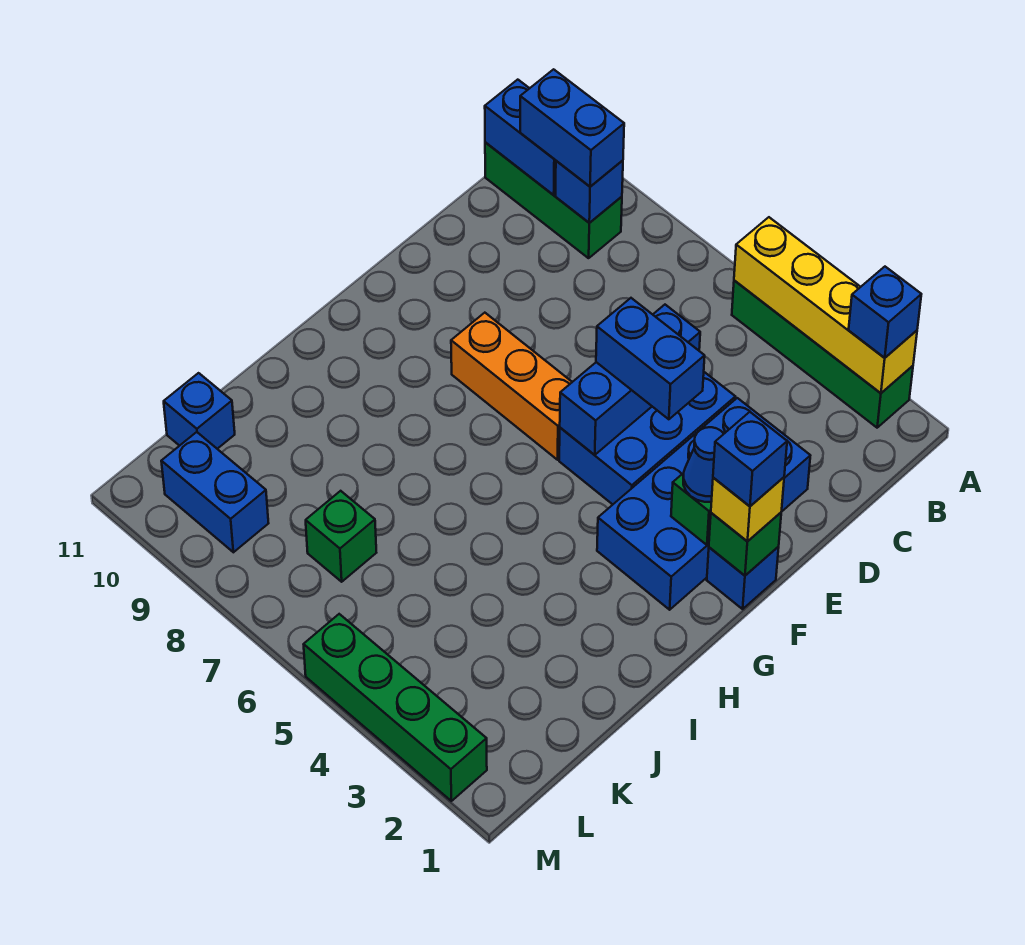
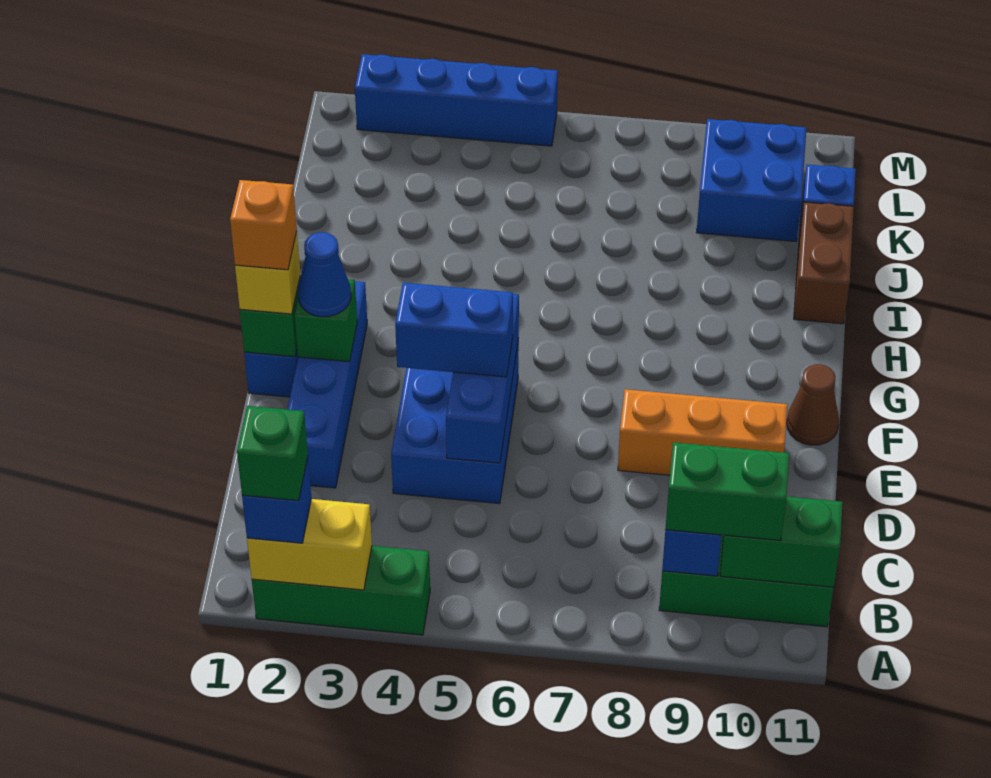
green brick A2:A5 level 1 -> green brick A2:A4 level 1
yellow brick A2:A5 level 2 -> yellow brick A2:A3 level 2
blue brick B9:B10 level 3 -> green brick B9:B10 level 3
blue brick B10:B11 level 2 -> green brick B10:B11 level 2
blue brick D2:G3 level 1 -> blue brick D2:G2 level 1
blue brick F1 level 4 -> orange brick F1 level 4
orange brick F6:F8 level 1 -> orange brick E8:E10 level 1
none -> brown cone F11 level 1
none -> brown brick I11:J11 level 1
green brick K7 level 1 -> green brick A2 level 4
blue brick L9:L10 level 1 -> blue brick K9:L10 level 1
green brick M2:M5 level 1 -> blue brick M2:M5 level 1

